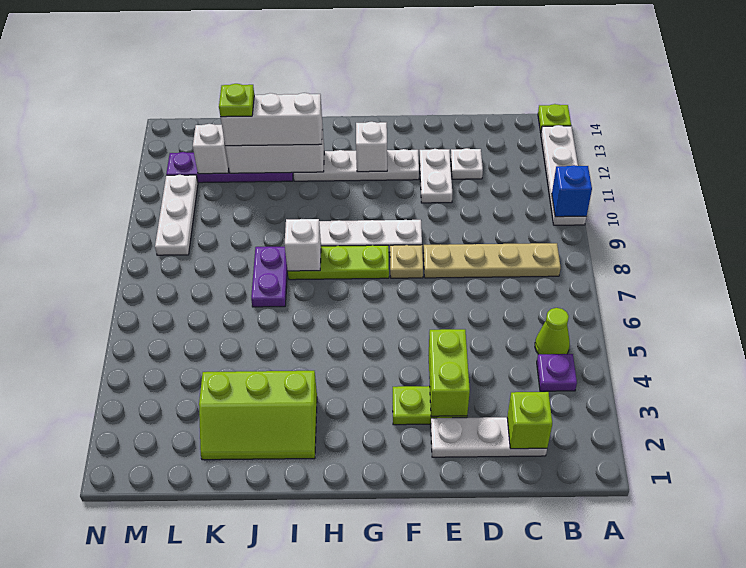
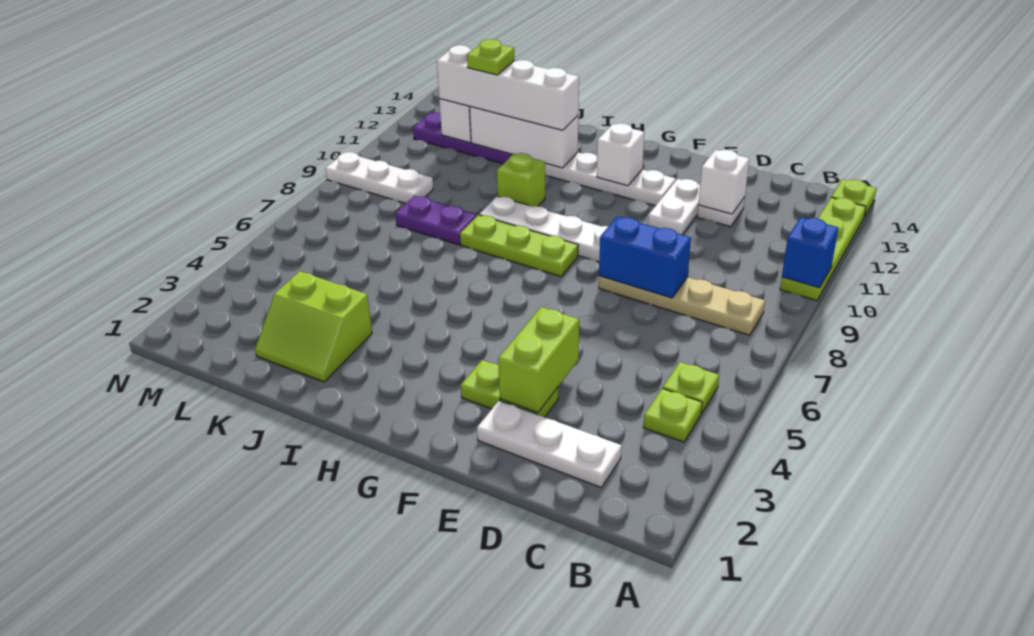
white plate A10:A13 level 1 -> lime plate A10:A13 level 1
purple plate B4 level 1 -> lime plate B4 level 1
lime cone B5 level 1 -> lime plate B5 level 1
lime brick C2 level 2 -> lime brick I10 level 1
none -> blue brick D8:E8 level 2
tan plate F8 level 1 -> none
lime slope I2:K3 level 1 top 3 -> lime slope J2:K3 level 1 top 3
white brick I8 level 2 -> white brick D12 level 2
white brick I12:K12 level 3 -> white brick I12:L12 level 3
purple plate J7:J8 level 1 -> purple plate J8:K8 level 1
white plate M9:M11 level 1 -> white plate L9:N9 level 1

